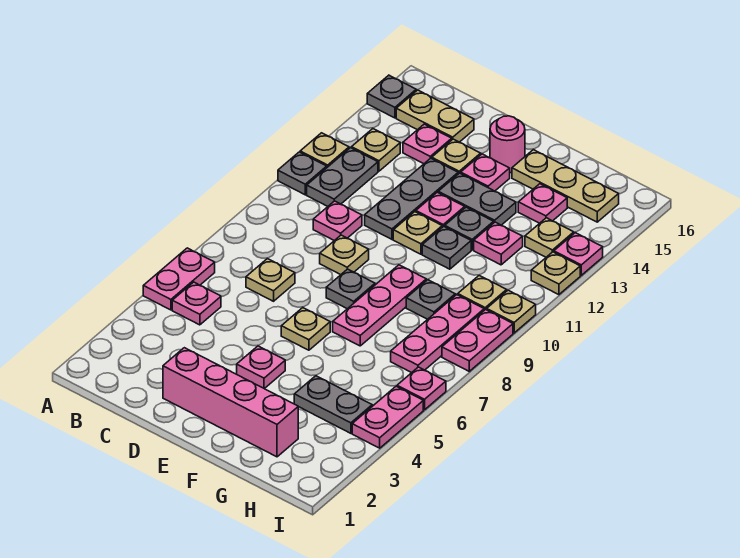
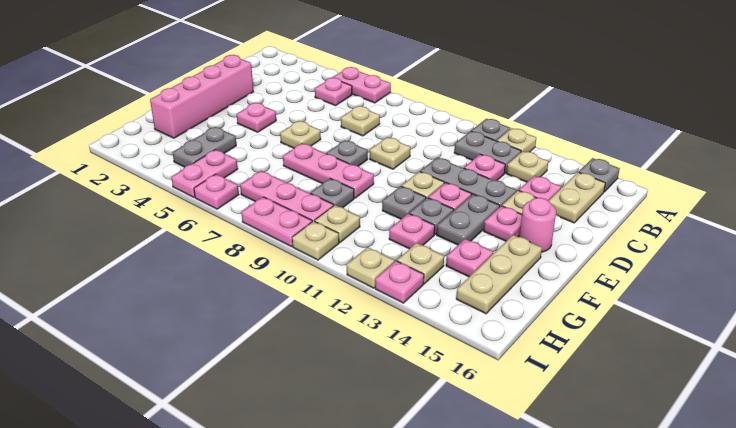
pink plate C10 level 1 -> pink plate C12 level 1
pink plate I4:I5 level 1 -> pink plate H5:I5 level 1

